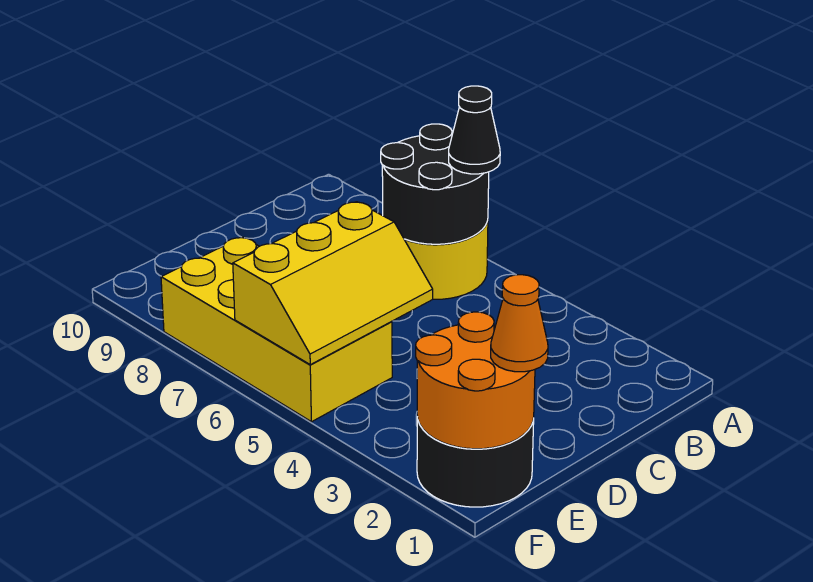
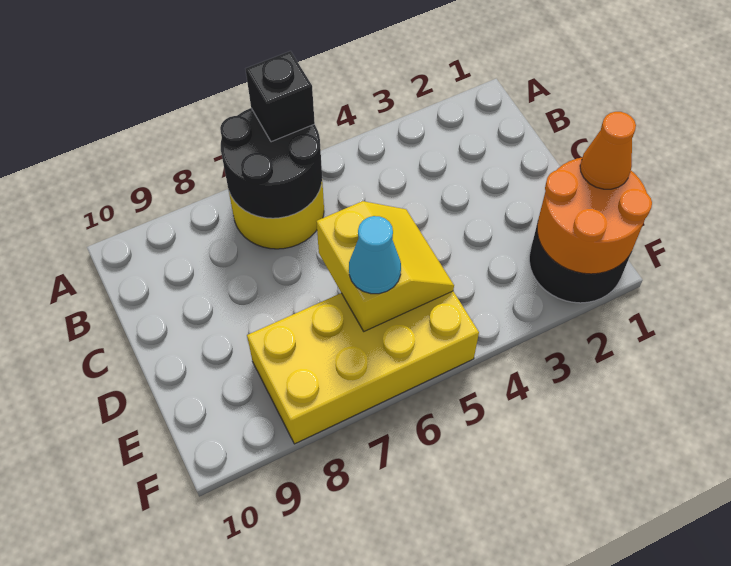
black cone A6 level 3 -> black brick A6 level 3
yellow slope D5:F6 level 2 top 6 -> yellow slope D5:E6 level 2 top 6
none -> cyan cone E6 level 3

